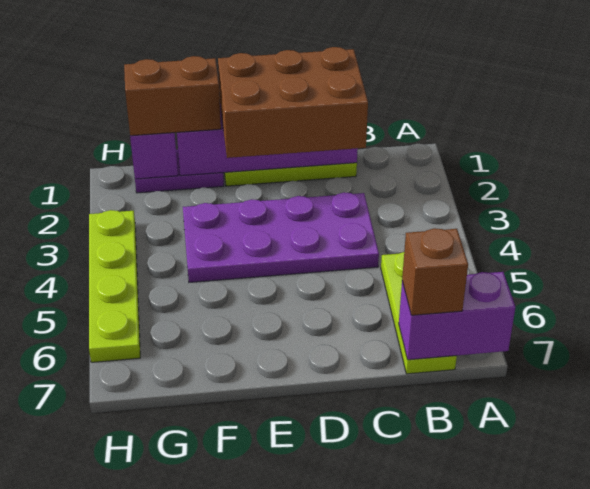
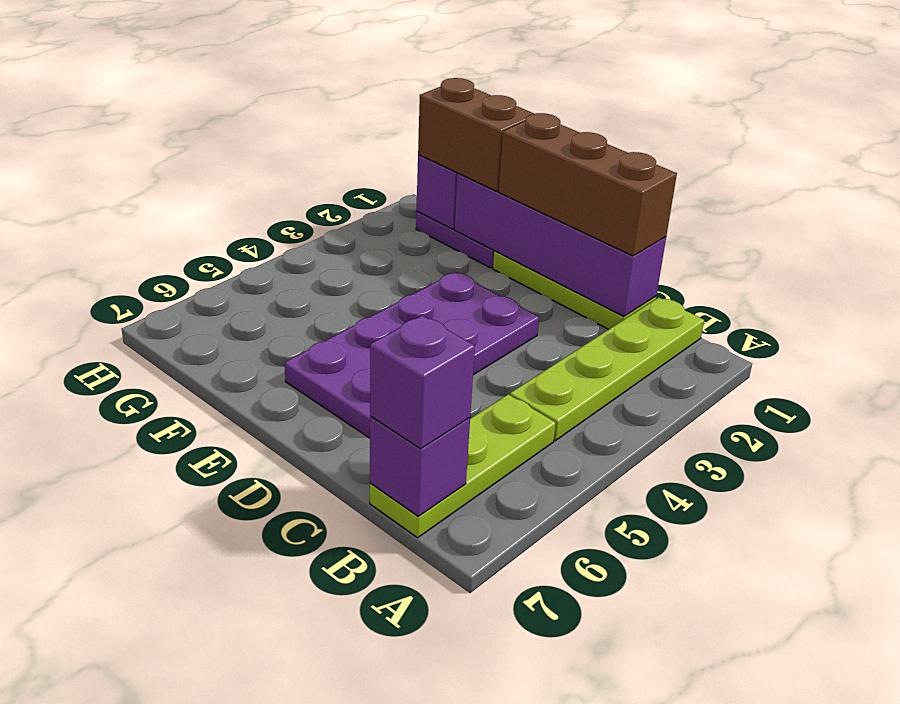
purple brick A7:B7 level 2 -> purple brick B7 level 2
brown brick B7 level 3 -> purple brick B7 level 3
brown brick C1:E2 level 3 -> brown brick C1:E1 level 3
purple plate C3:F4 level 1 -> purple plate D3:E6 level 1
lime plate H3:H6 level 1 -> lime plate B1:B4 level 1

